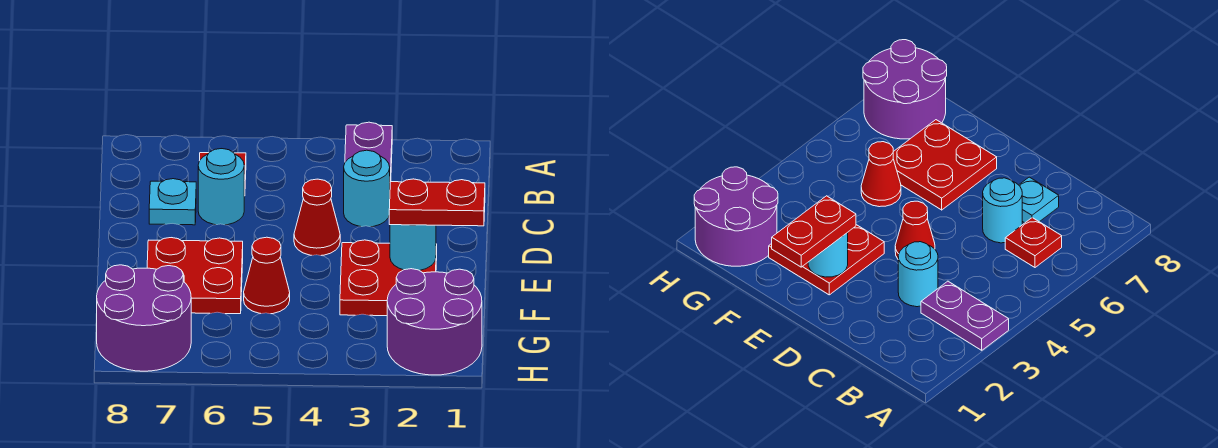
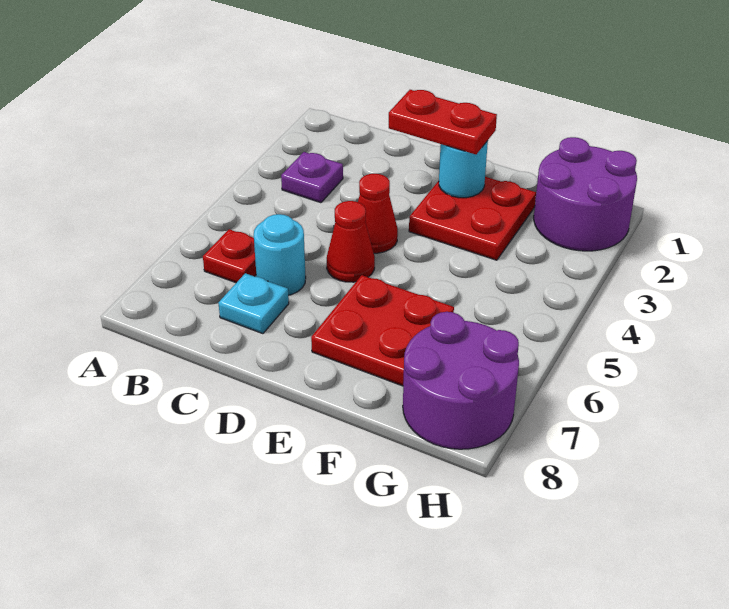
purple plate A3:B3 level 1 -> purple plate B3 level 1
cyan round brick C3 level 1 -> none
red plate E1:E2 level 3 -> red plate D2:E2 level 3
red cone F5 level 1 -> red cone D5 level 1

